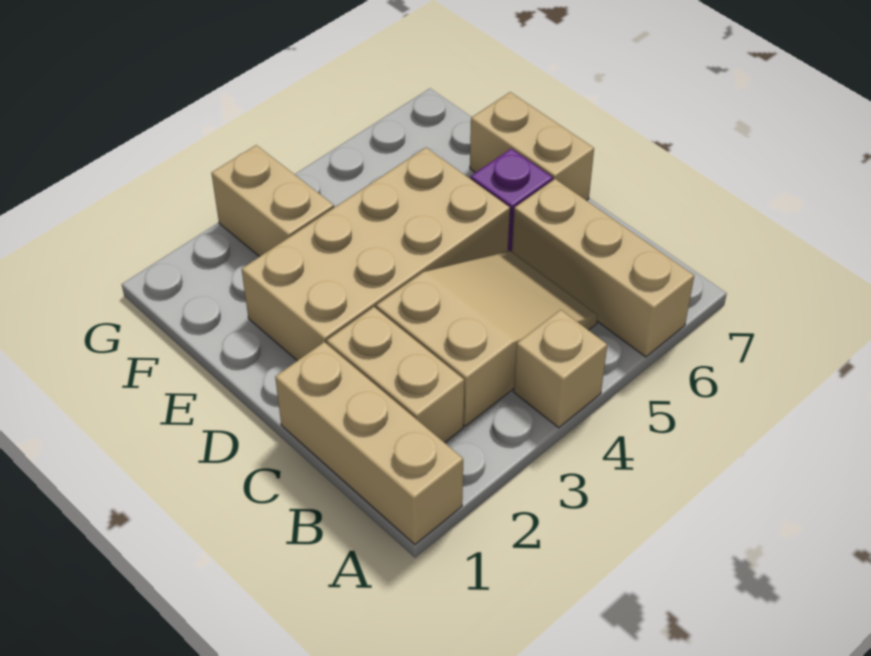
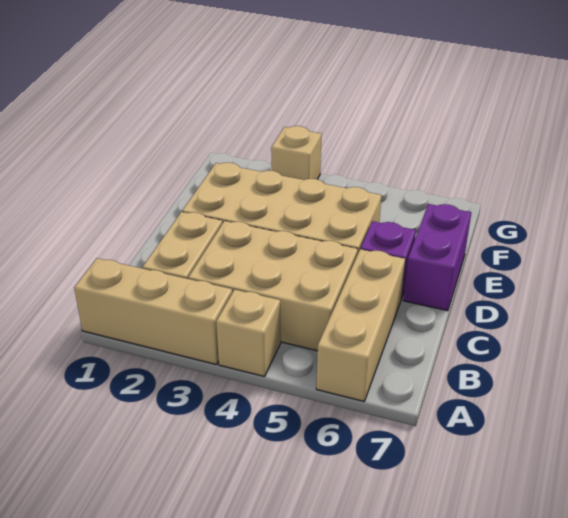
tan brick A1:C1 level 1 -> tan brick A1:A3 level 1
tan slope B3:C5 level 1 top 3 -> tan brick B3:C5 level 1
tan brick D7:E7 level 1 -> purple brick D7:E7 level 1
tan brick F3:G3 level 1 -> tan brick G3 level 1

